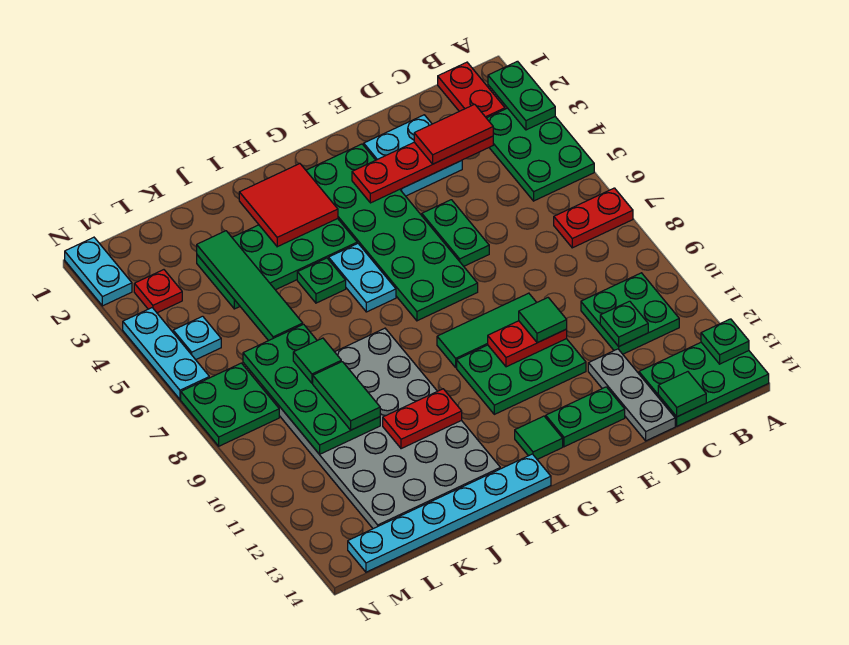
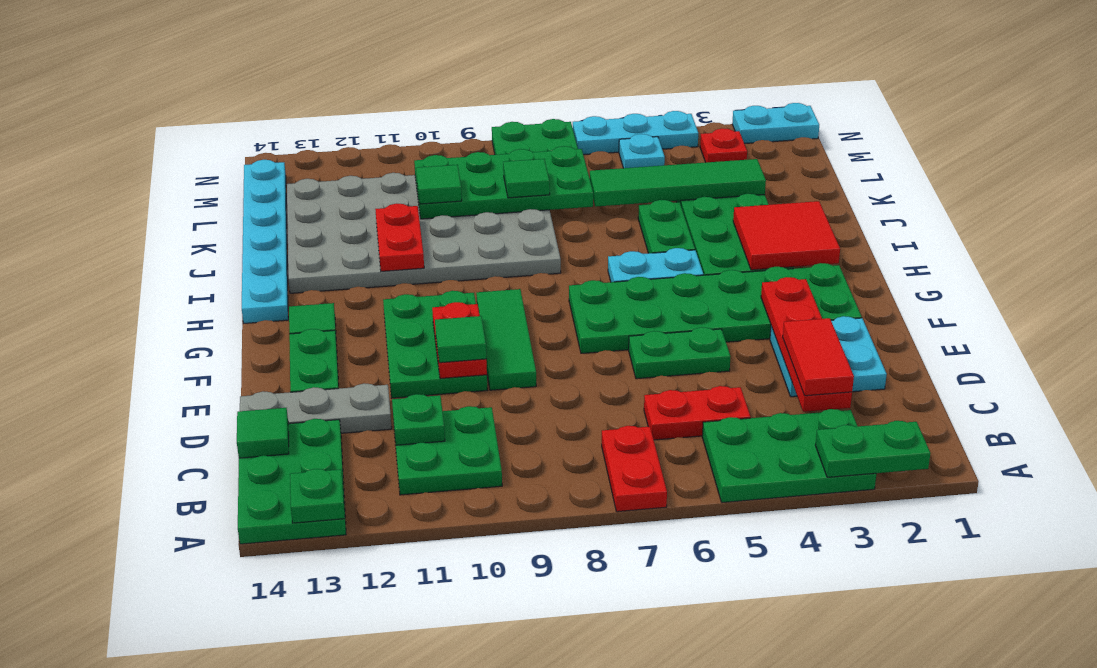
red plate B1:B2 level 1 -> red plate C5:C6 level 1
green plate I5 level 1 -> green plate I5:J5 level 1
green tile K9:K10 level 3 -> green tile K10 level 3

